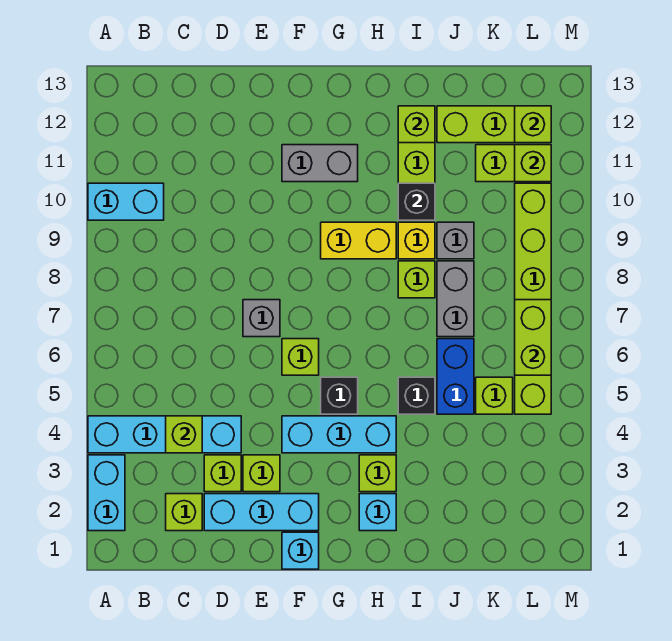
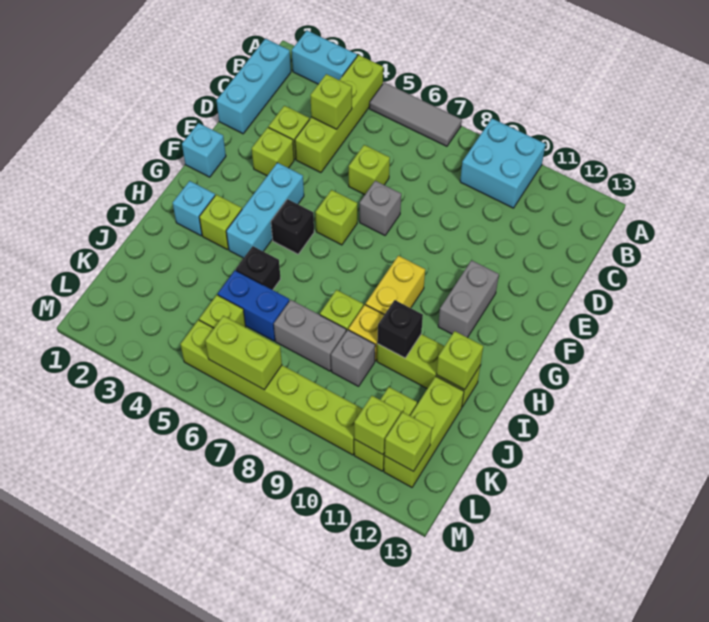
cyan brick A4:D4 level 1 -> lime brick A4:D4 level 1
none -> grey tile A5:A7 level 1
cyan brick A10:B10 level 1 -> cyan brick A9:B10 level 1
lime brick C2 level 1 -> lime brick D6 level 1
cyan brick D2:F2 level 1 -> cyan brick B1:D1 level 1

